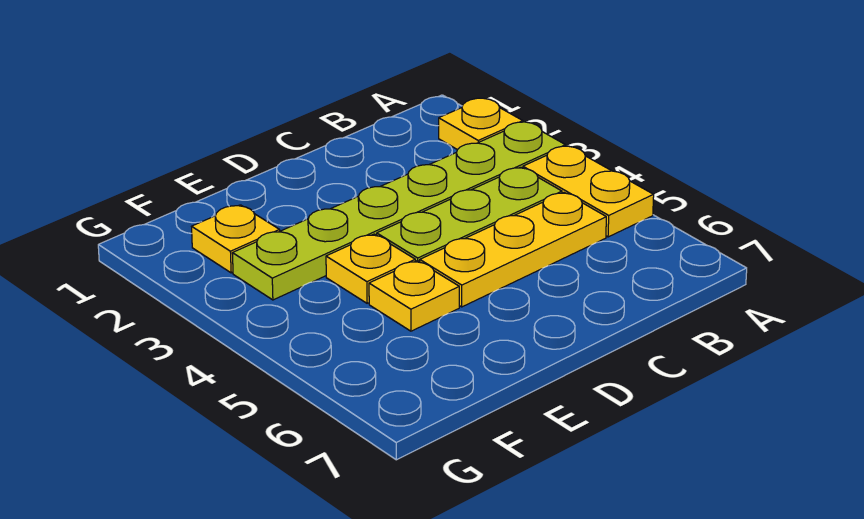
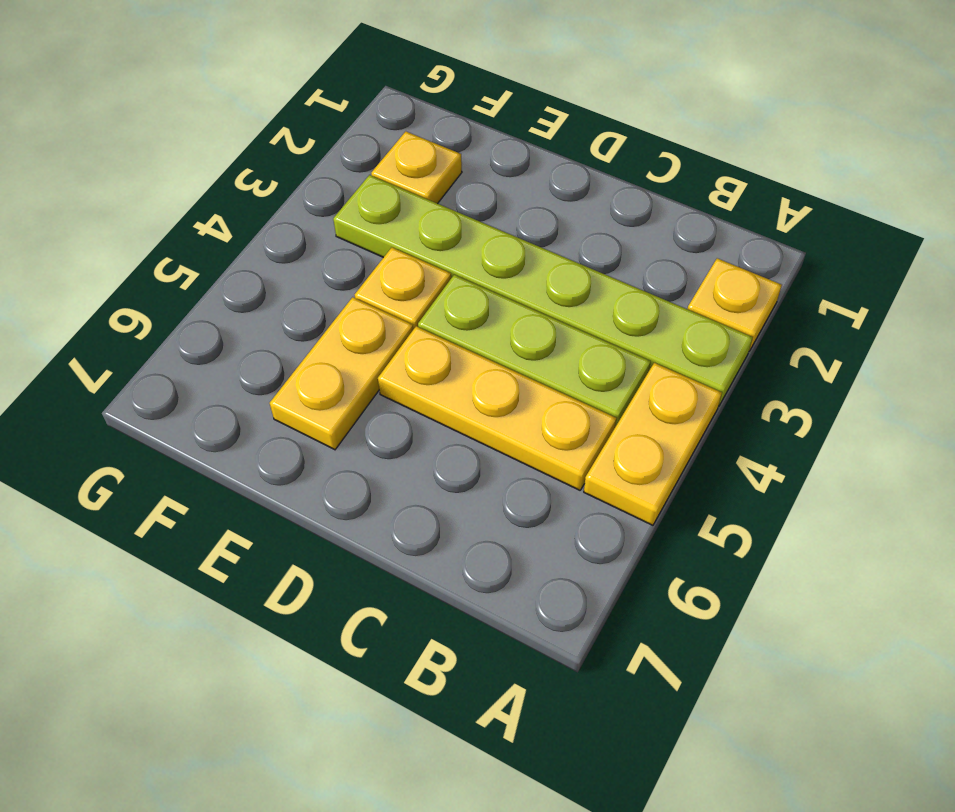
yellow plate E5 level 1 -> yellow plate E5:E6 level 1

